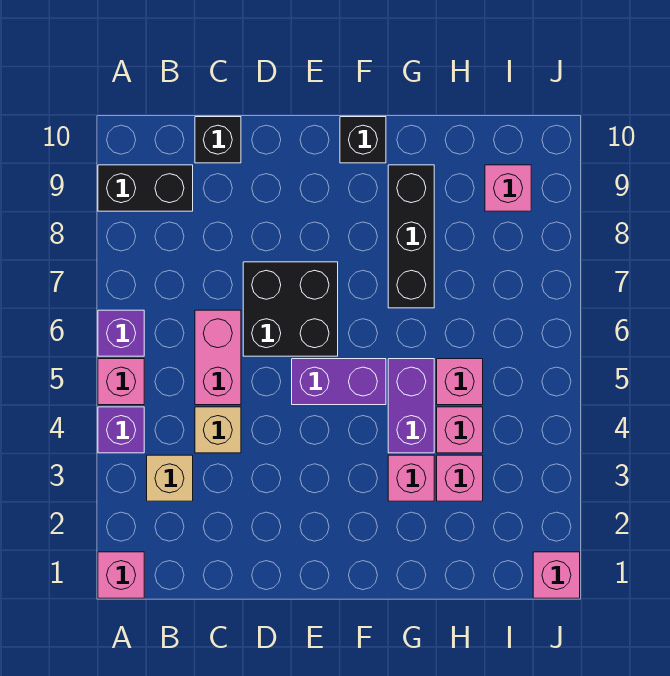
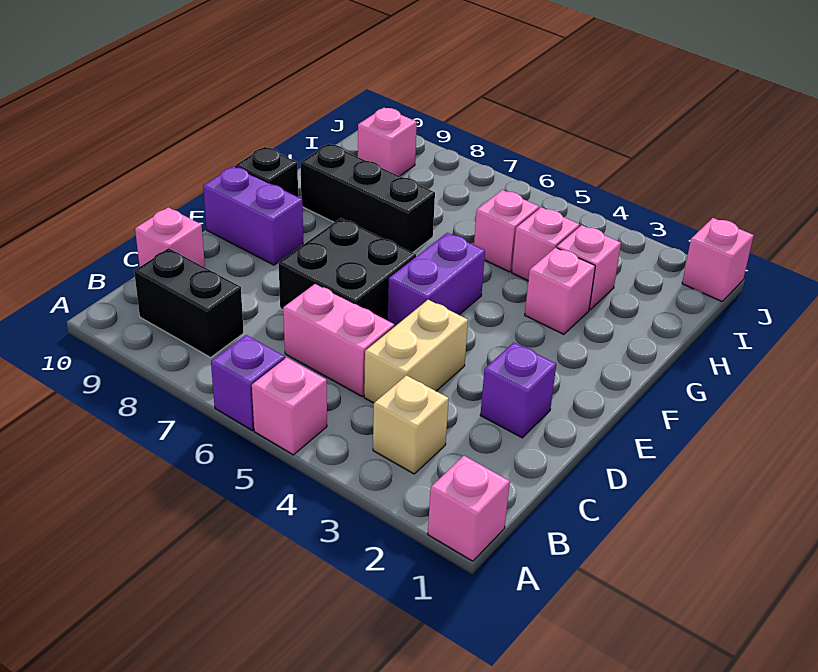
purple brick A4 level 1 -> purple brick D2 level 1
black brick A9:B9 level 1 -> black brick B8:B9 level 1
tan brick C4 level 1 -> tan brick C4:D4 level 1
black brick C10 level 1 -> pink brick C10 level 1
purple brick G4:G5 level 1 -> purple brick E9:E10 level 1

